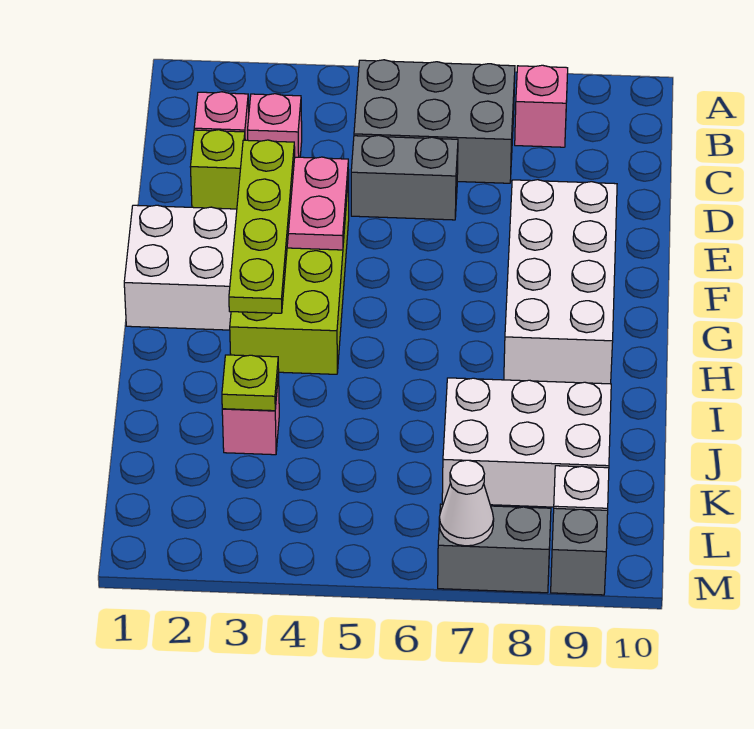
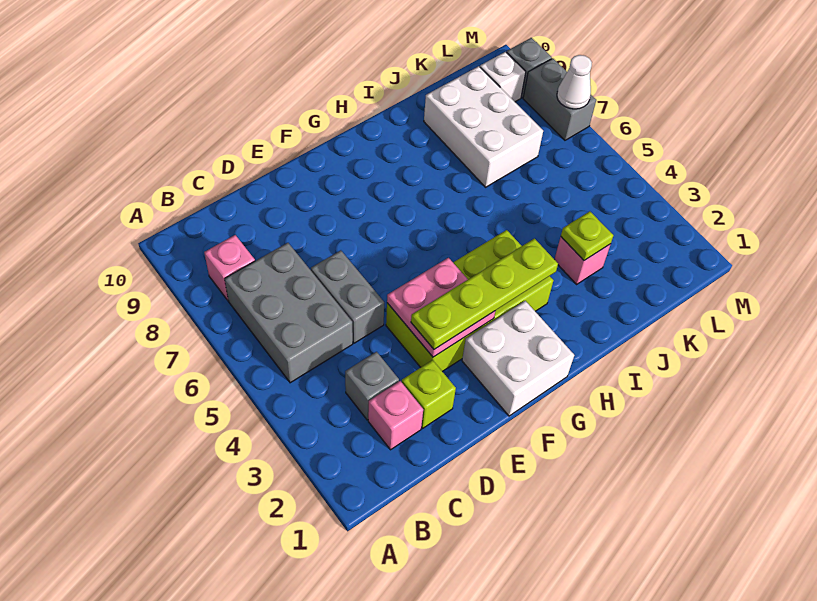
pink brick C3 level 1 -> grey brick C3 level 1
white brick E8:H9 level 1 -> none

